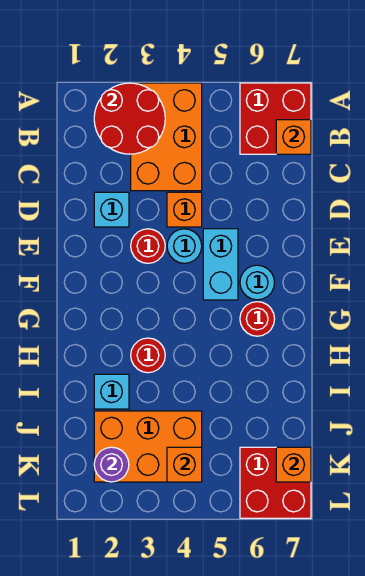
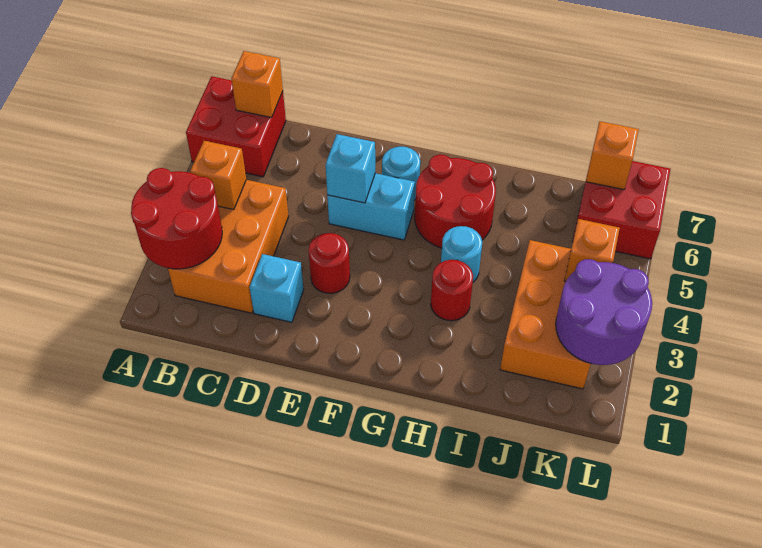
orange brick A3:C4 level 1 -> orange brick B2:C4 level 1
orange brick D4 level 1 -> orange brick B4 level 2
cyan round brick E4 level 1 -> cyan round brick H4 level 1
red round brick G6 level 1 -> red round brick G5:H6 level 1
cyan brick I2 level 1 -> cyan brick E5 level 2
purple round brick K2 level 2 -> purple round brick K2:L3 level 2

